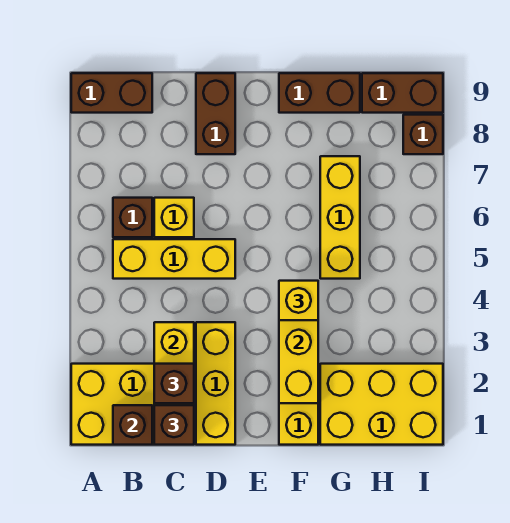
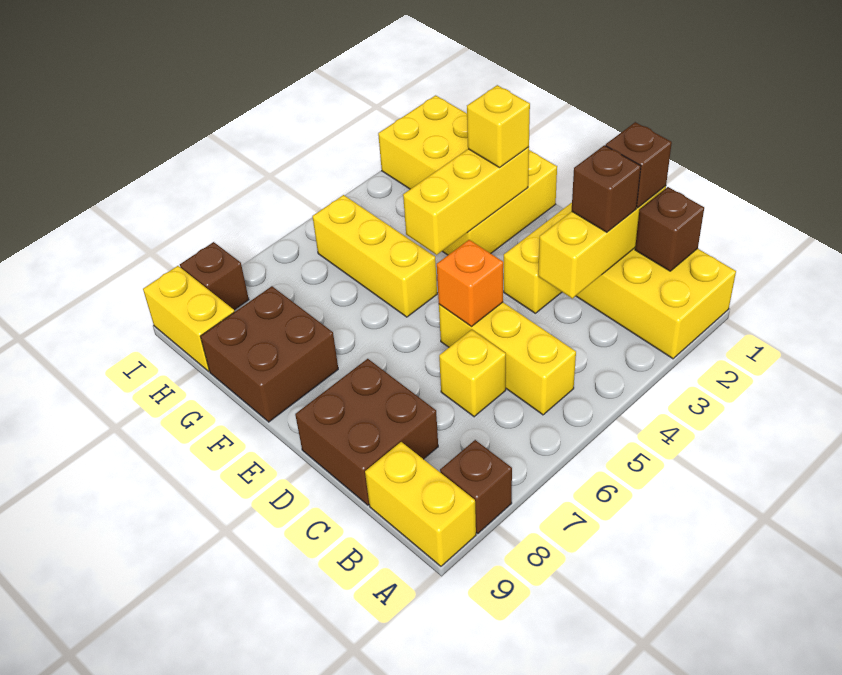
brown brick A9:B9 level 1 -> yellow brick A9:B9 level 1
brown brick B6 level 1 -> brown brick A8 level 1
none -> orange brick D5 level 2
brown brick D8:D9 level 1 -> brown brick C8:D9 level 1
yellow brick F4 level 3 -> yellow brick F2 level 3
brown brick F9:G9 level 1 -> brown brick F8:G9 level 1
yellow brick G5:G7 level 1 -> yellow brick F5:H5 level 1
brown brick H9:I9 level 1 -> yellow brick H9:I9 level 1

